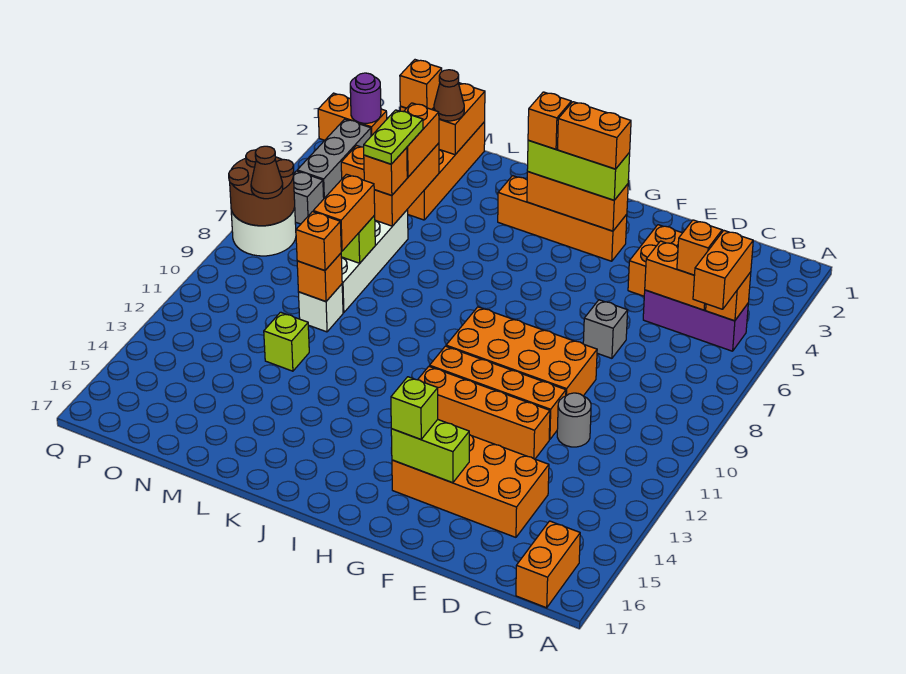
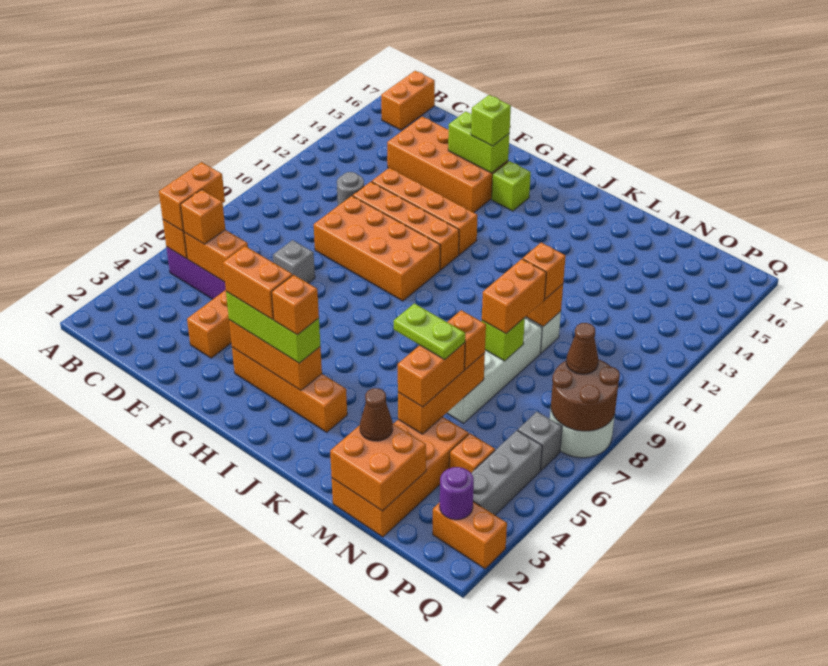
lime plate M5:M6 level 4 -> lime plate L5:M5 level 4
lime brick M12 level 1 -> lime brick H15 level 1
orange brick N2 level 3 -> none

